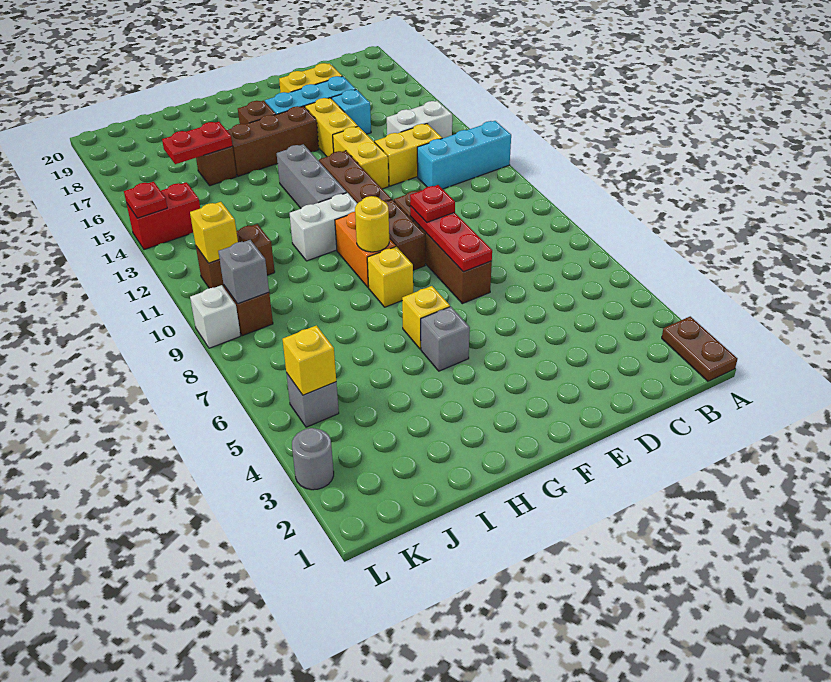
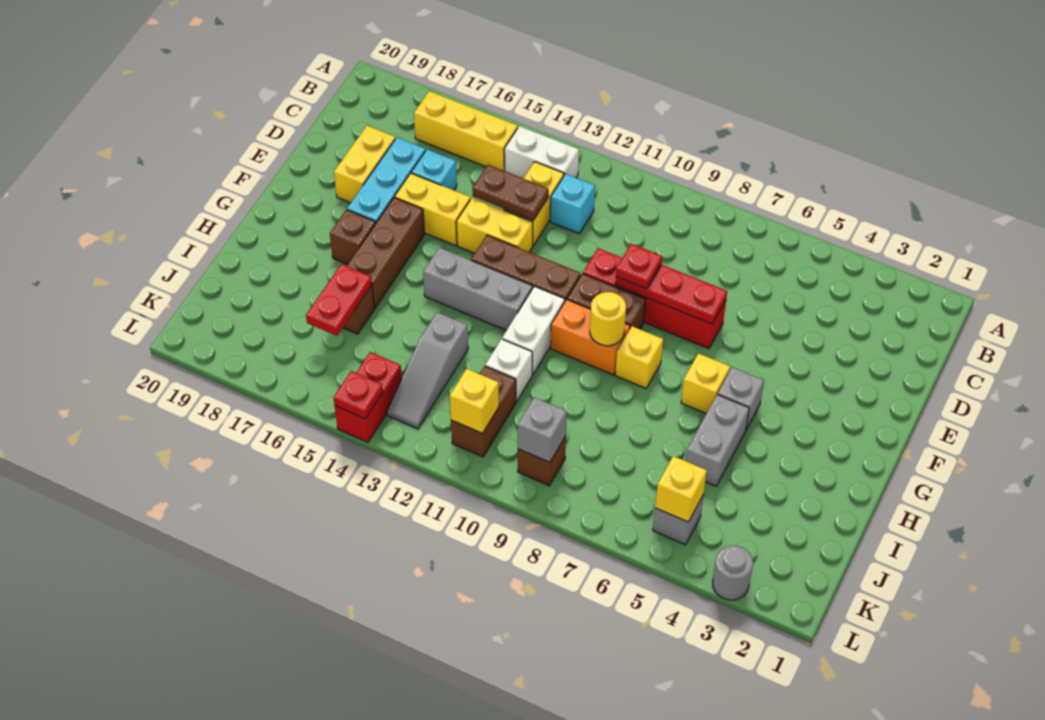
brown plate A1:A2 level 1 -> brown plate D13:D14 level 2
cyan brick A12:C12 level 1 -> cyan brick C12 level 1
white brick B14:C14 level 1 -> white brick B13:B14 level 1
none -> yellow brick B15:B17 level 1
brown brick E7:E10 level 1 -> red brick E7:E10 level 1
none -> grey brick H5:I5 level 1
none -> grey slope I13:K13 level 1 top I
white brick L9 level 1 -> white brick I11 level 1

